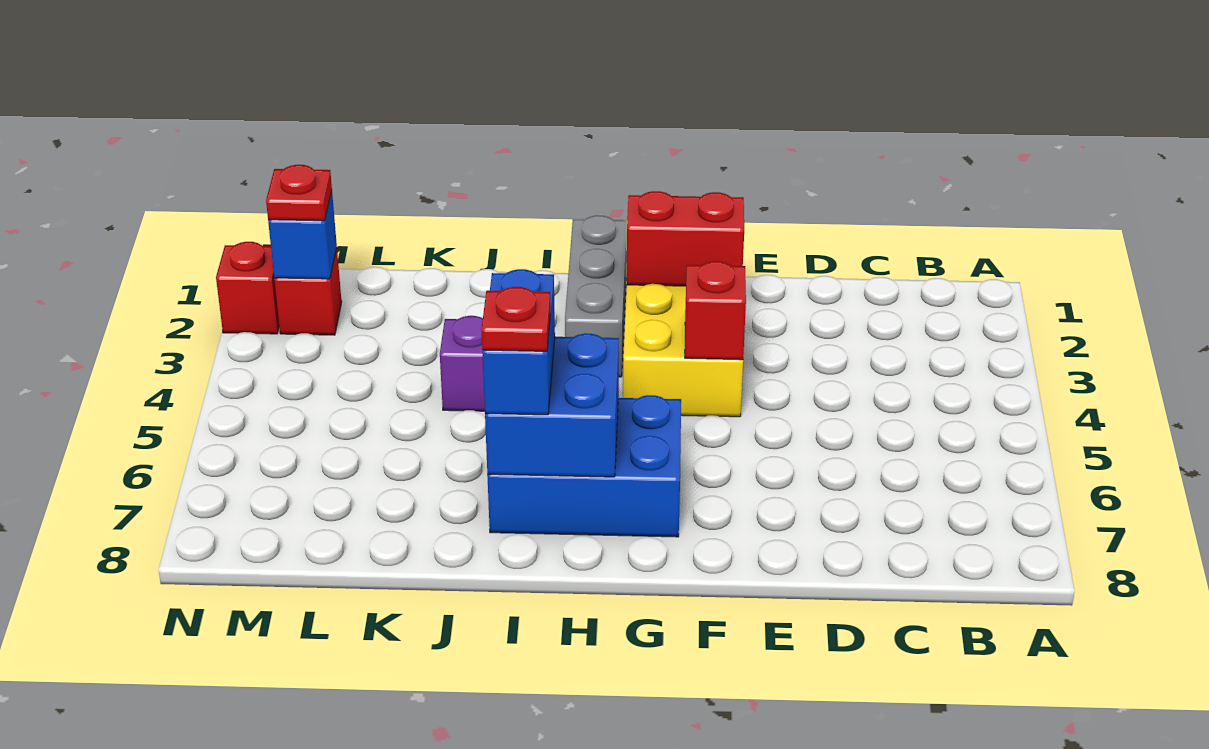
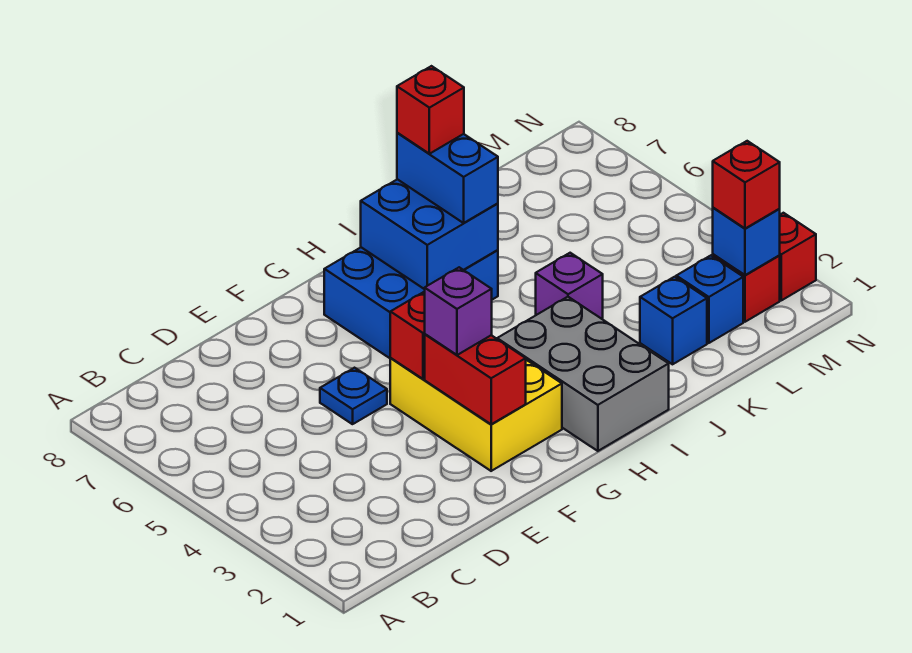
none -> blue plate E5 level 1
red brick F2:G2 level 2 -> red brick F2:F3 level 2
none -> purple brick F3 level 3
grey brick H1:H3 level 1 -> grey brick H1:I3 level 1
red plate I7 level 4 -> red brick I7 level 4
none -> blue brick K2 level 1
none -> blue brick L2 level 1
red plate M2 level 3 -> red brick M2 level 3

